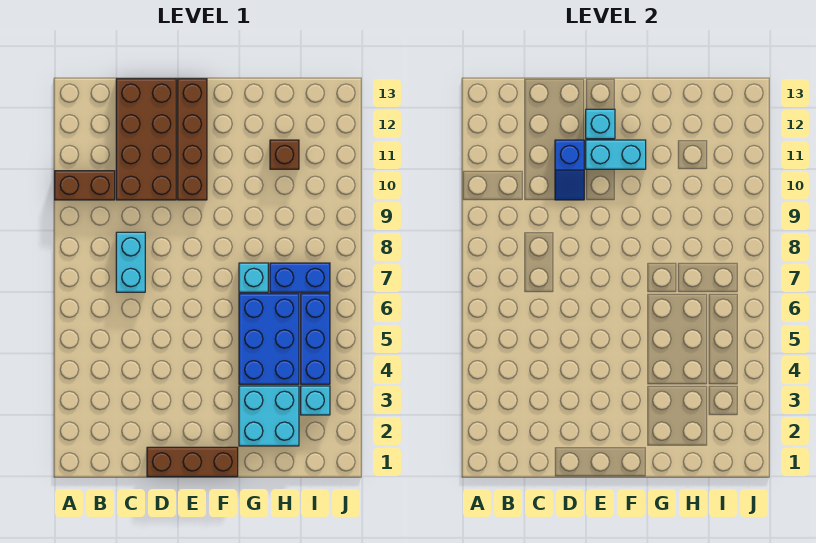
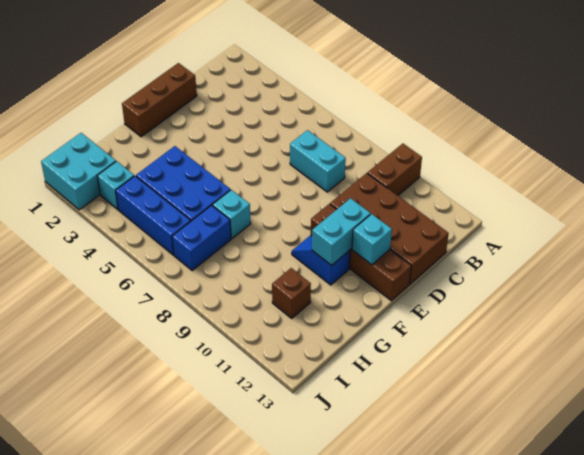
blue slope D10:D11 level 2 top 11 -> blue slope F10:F11 level 1 top 11
cyan brick G2:H3 level 1 -> cyan brick I1:J2 level 1

